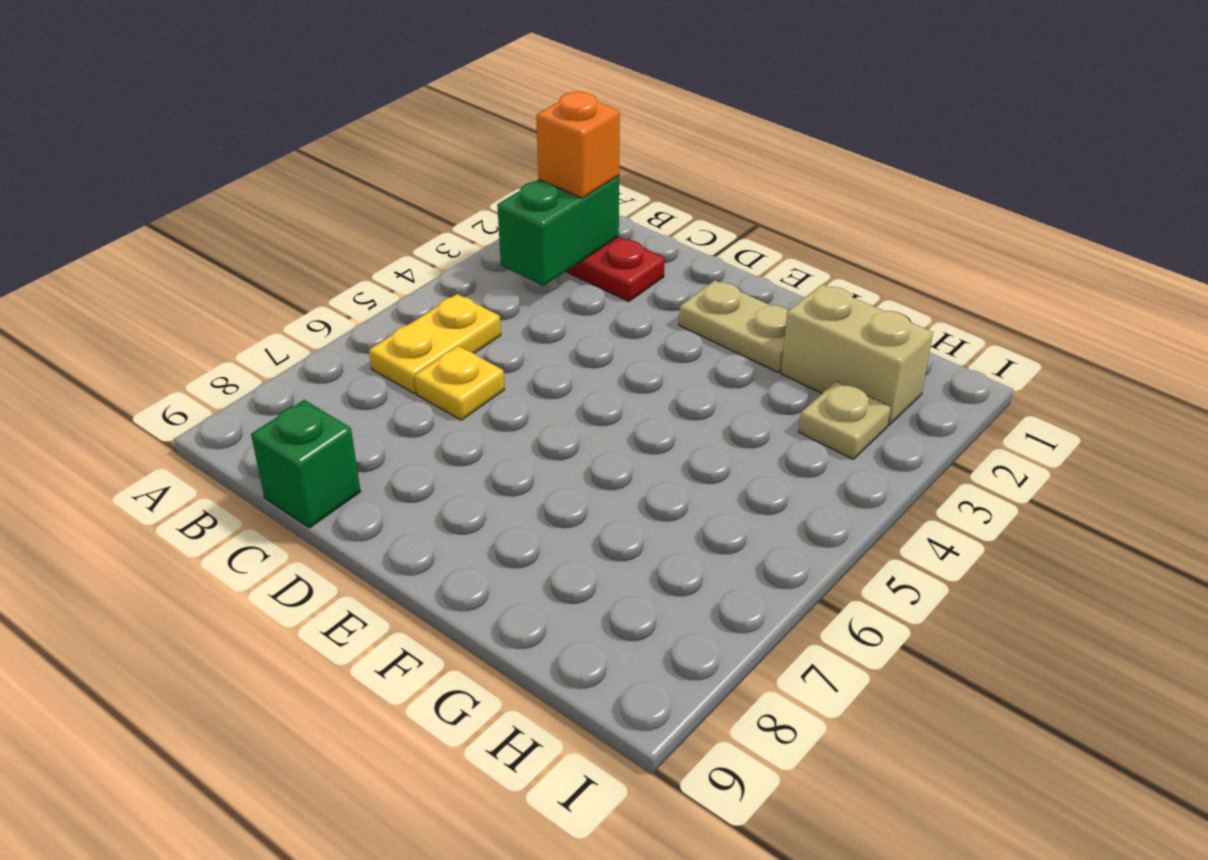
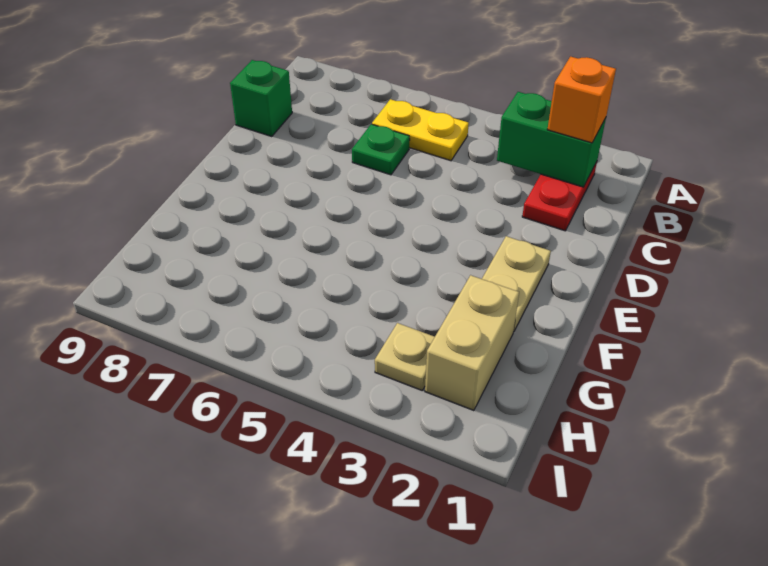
yellow plate C6 level 1 -> green plate C6 level 1

